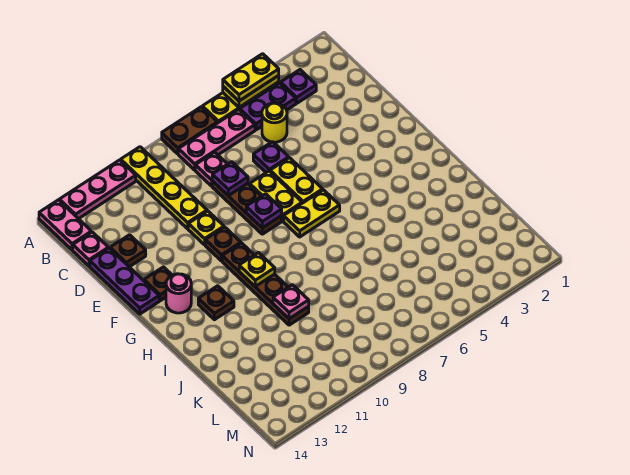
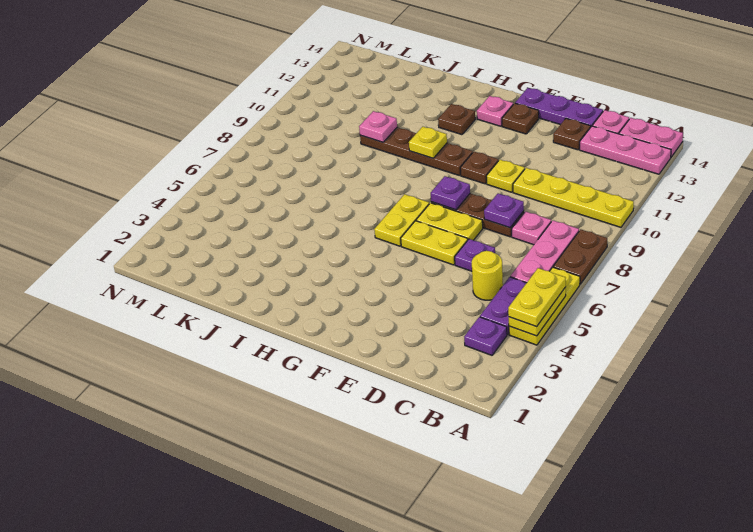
pink plate A11:A13 level 1 -> pink plate A13:C13 level 1
pink round brick G13 level 1 -> pink plate G13 level 1

